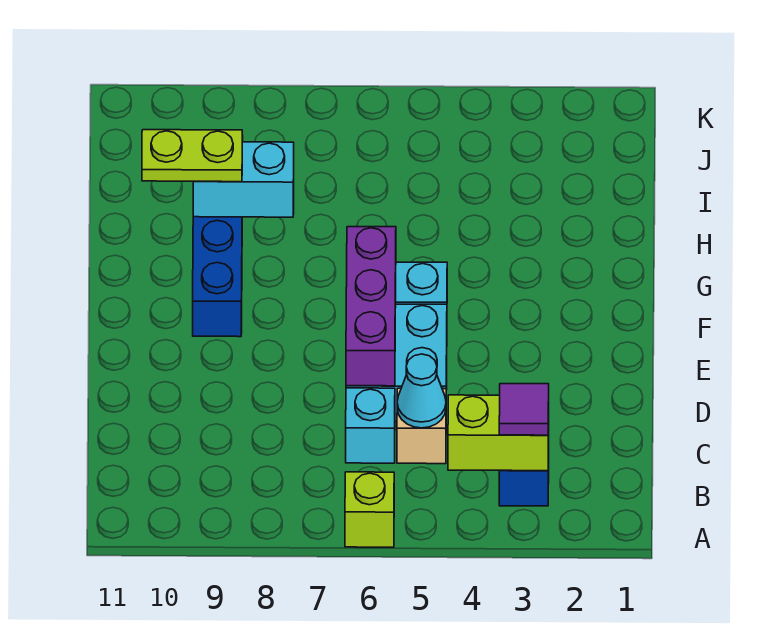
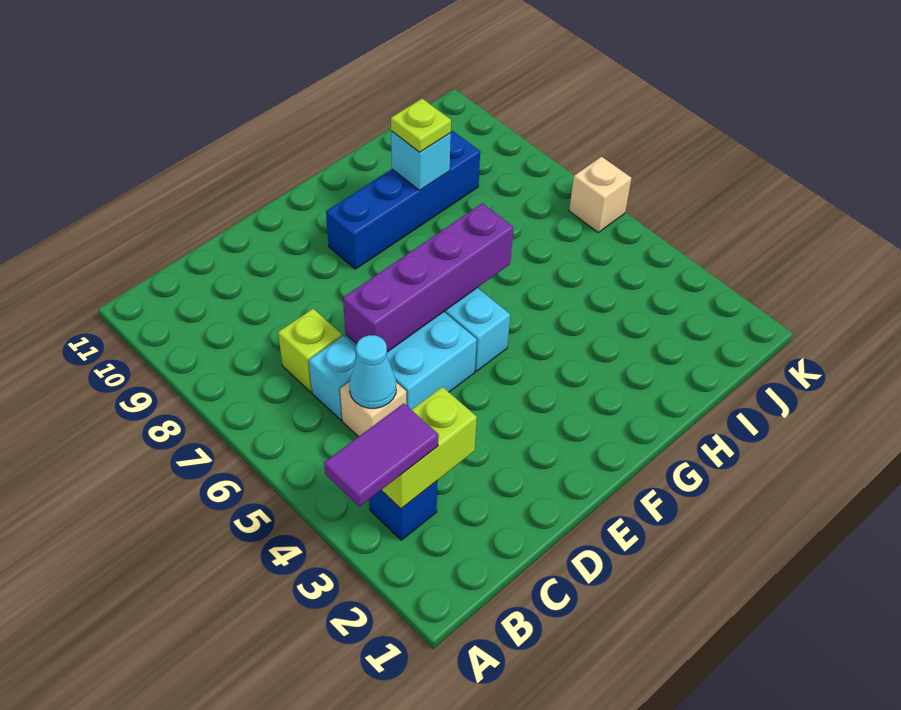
lime brick A6 level 1 -> lime brick C7 level 1
lime brick B3:B4 level 2 -> lime brick B3:C3 level 2
purple tile B3 level 3 -> purple tile A3:B3 level 3
purple brick D6:F6 level 2 -> purple brick D6:G6 level 2
cyan brick H8:H9 level 2 -> cyan brick H9 level 2
lime plate H9:H10 level 3 -> lime plate H9 level 3
none -> tan brick K6 level 1

